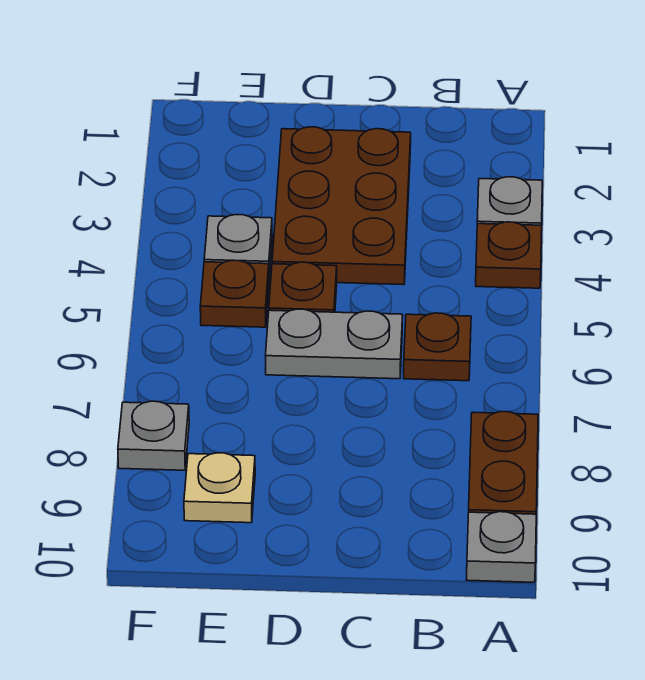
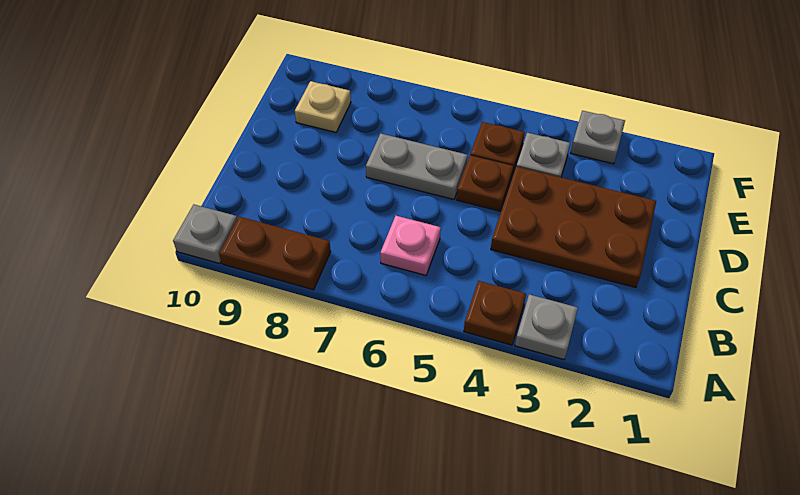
brown plate B6 level 1 -> pink plate B6 level 1
grey plate C6:D6 level 1 -> grey plate D6:D7 level 1
grey plate F8 level 1 -> grey plate F3 level 1

